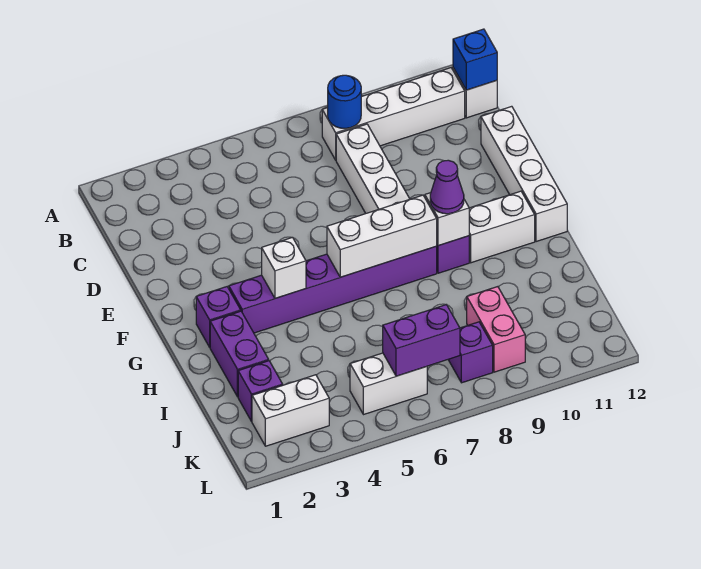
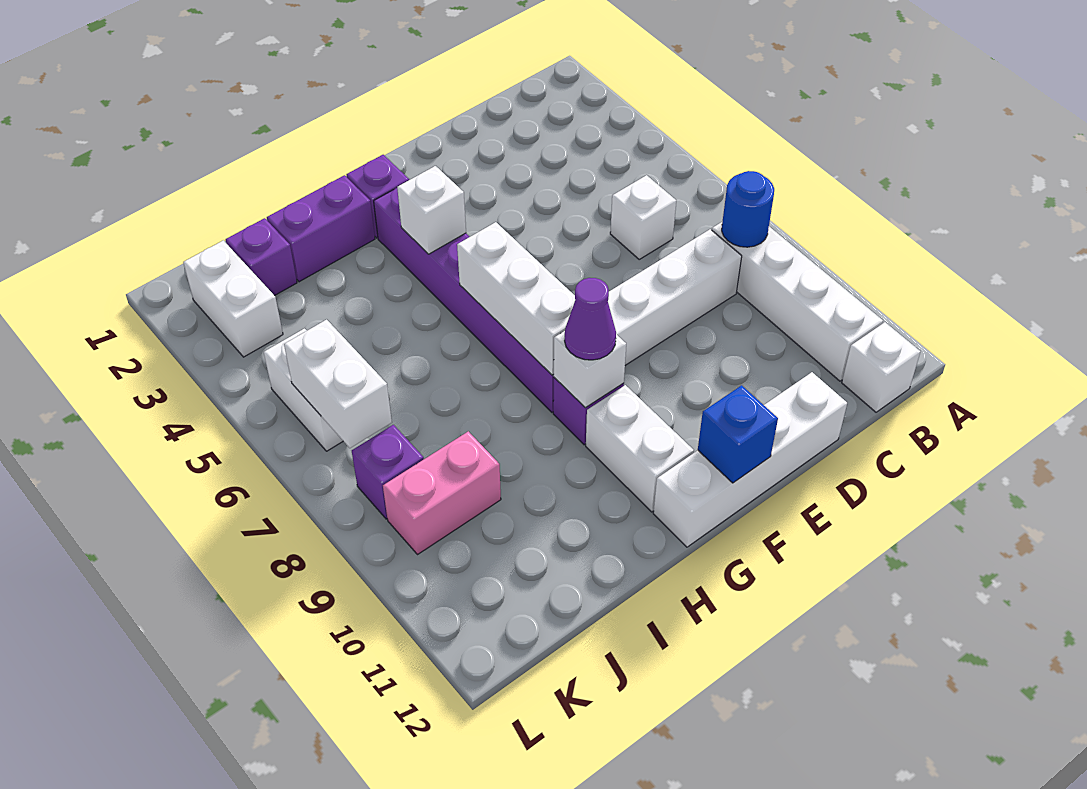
blue brick B12 level 2 -> blue brick F12 level 2
none -> white brick C6 level 1
purple brick K6:K7 level 2 -> white brick K6:K7 level 2

